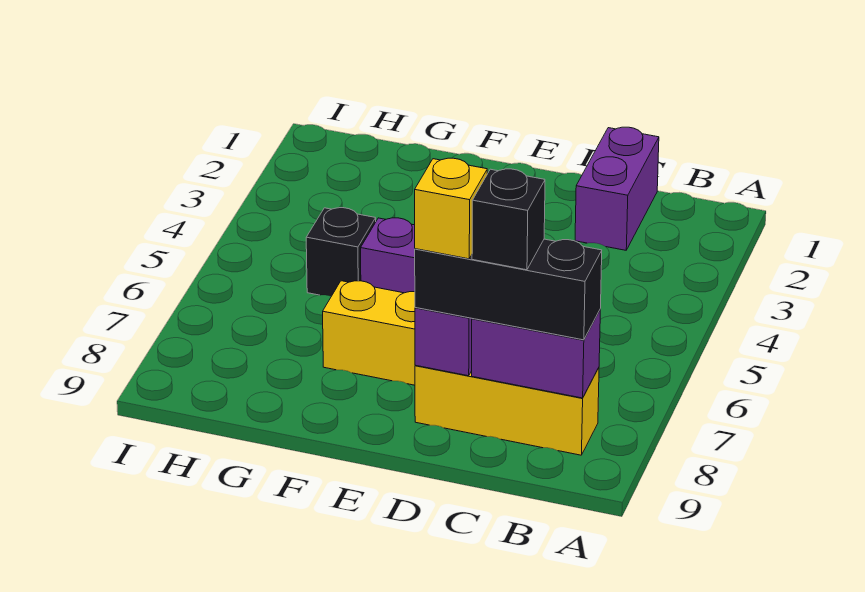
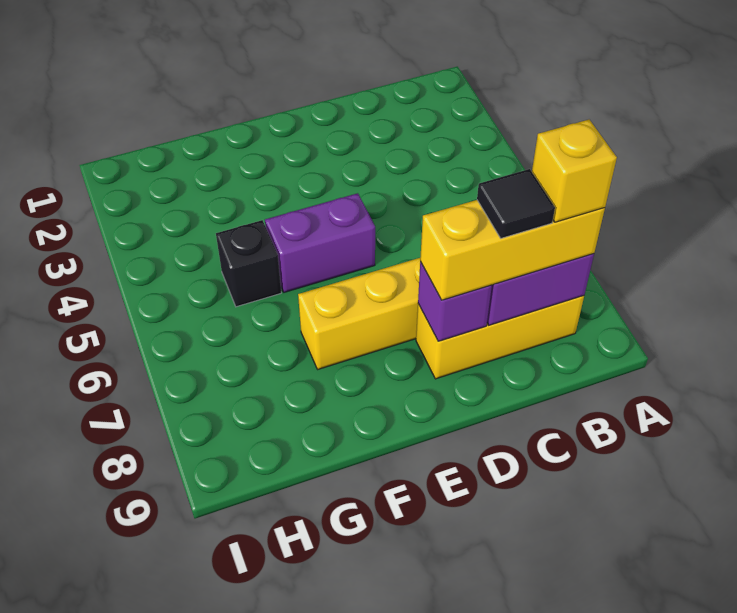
black brick B8:D8 level 3 -> yellow brick B8:D8 level 3
purple brick C1:C2 level 1 -> none
black brick C8 level 4 -> black tile C8 level 4
yellow brick D8 level 4 -> yellow brick B8 level 4

